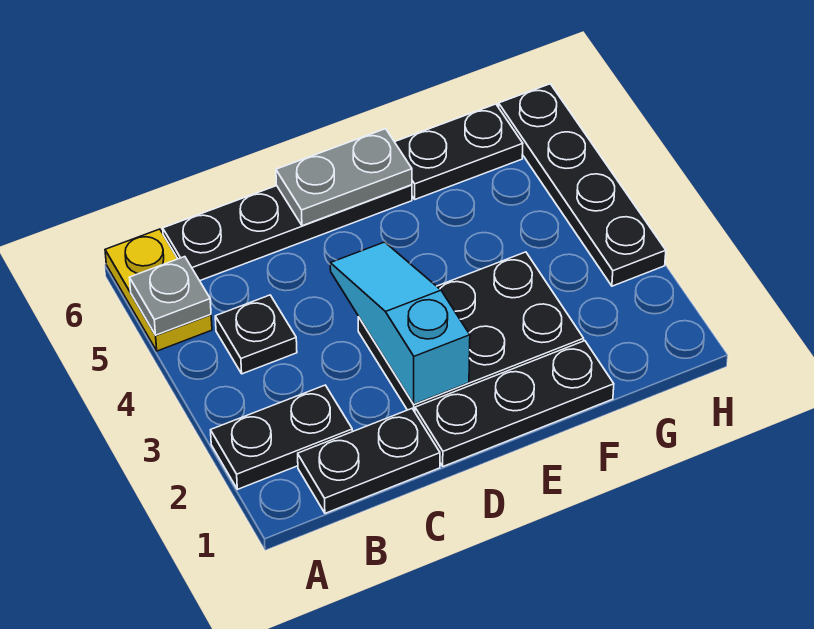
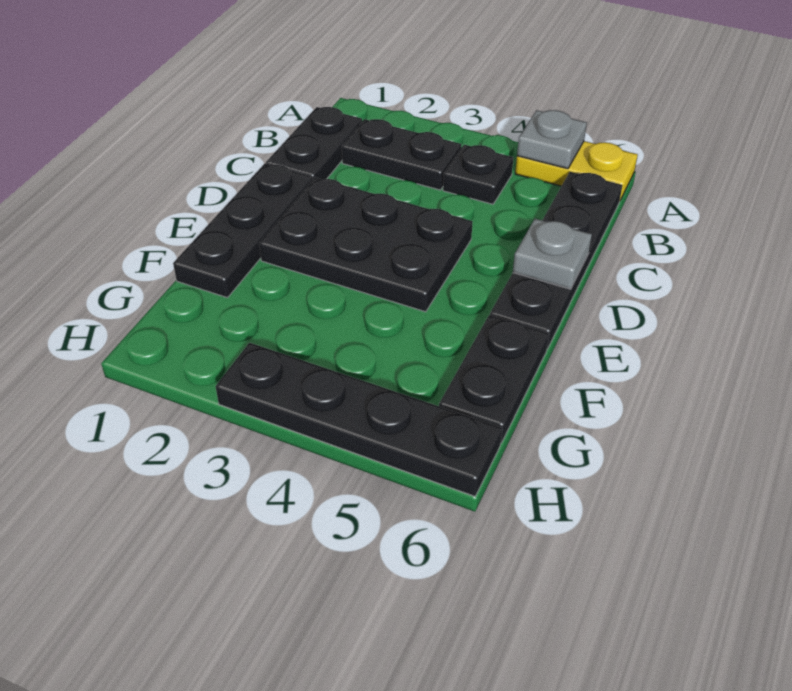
black plate A2:B2 level 1 -> black plate B2:B3 level 1
black plate D2:F3 level 1 -> black plate D2:E4 level 1
cyan slope D2:D4 level 2 top 2 -> none
grey plate D6:E6 level 2 -> grey plate D6 level 2

